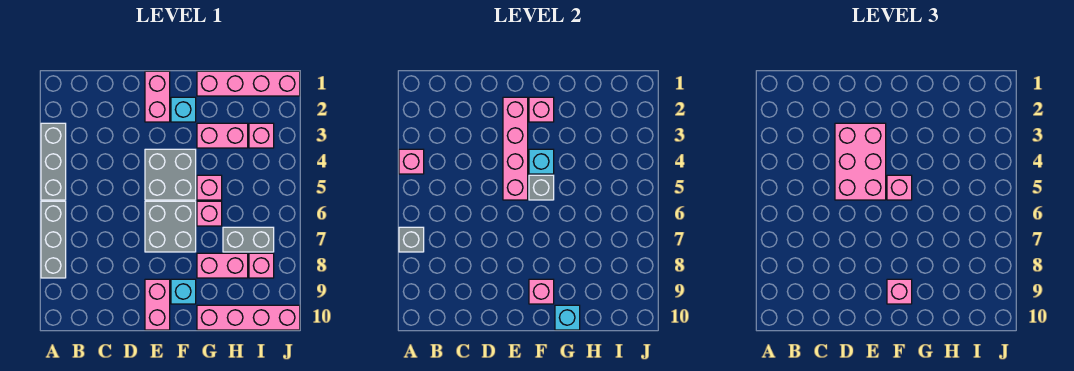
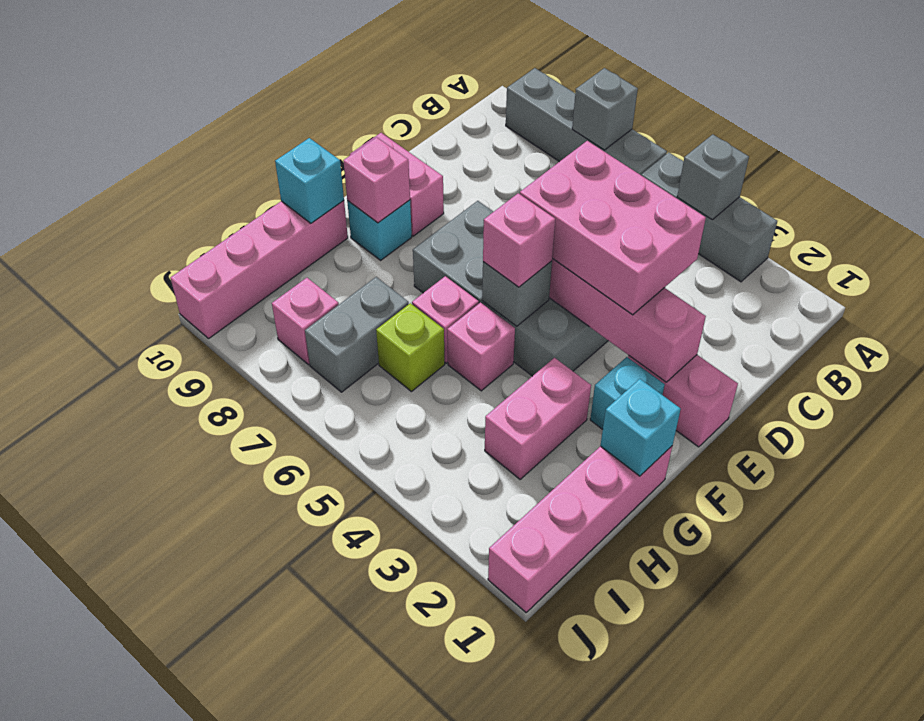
pink brick A4 level 2 -> grey brick A4 level 2
grey brick A6:A8 level 1 -> grey brick A6:A9 level 1
pink brick F2 level 2 -> none
cyan brick F4 level 2 -> cyan brick G1 level 2
pink brick F9 level 3 -> none
pink brick G8:H8 level 1 -> none
none -> lime brick H6 level 1
pink brick I3 level 1 -> none

